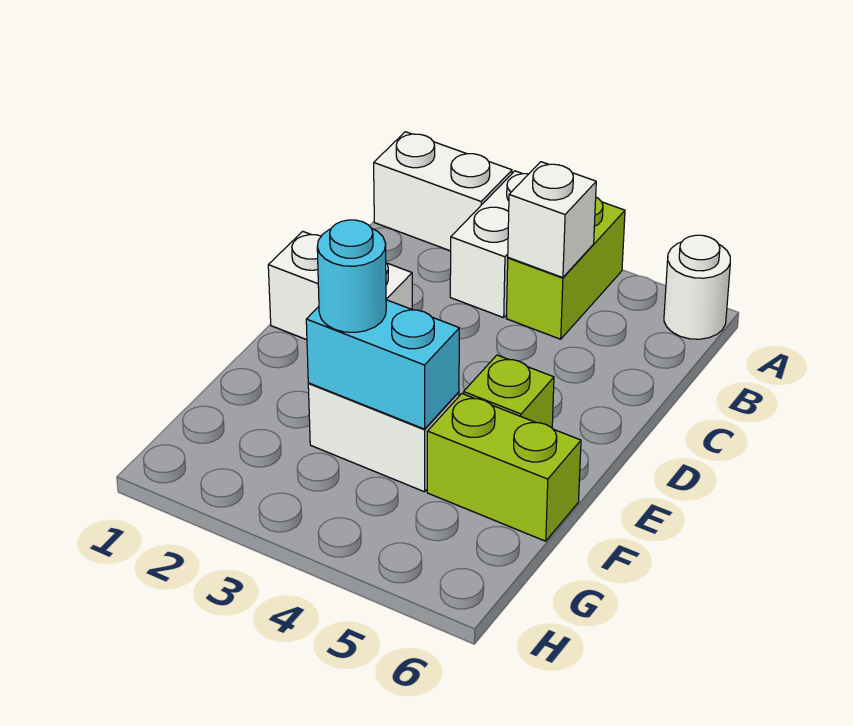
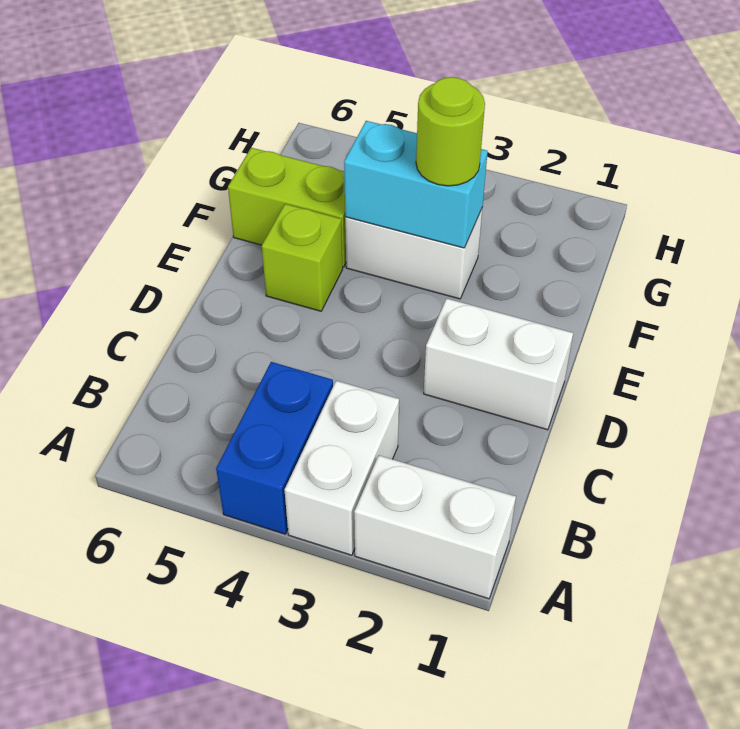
lime brick A4:B4 level 1 -> blue brick A4:B4 level 1
white round brick A6 level 1 -> none
white brick B4 level 2 -> none
cyan round brick F3 level 3 -> lime round brick F3 level 3

